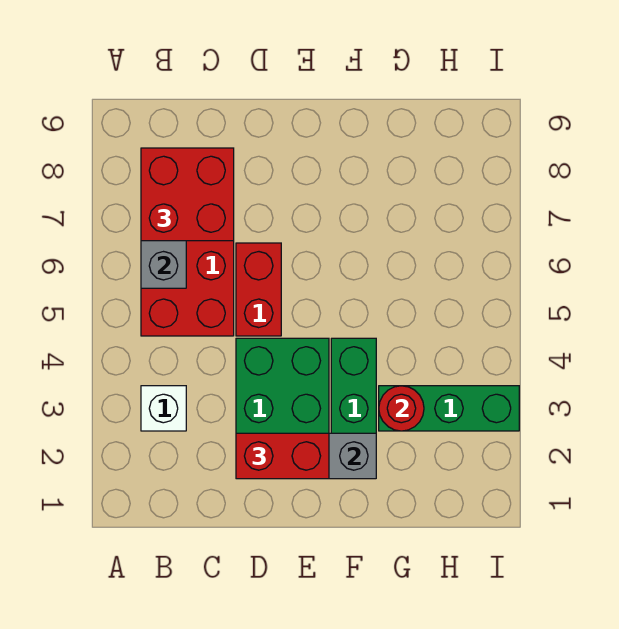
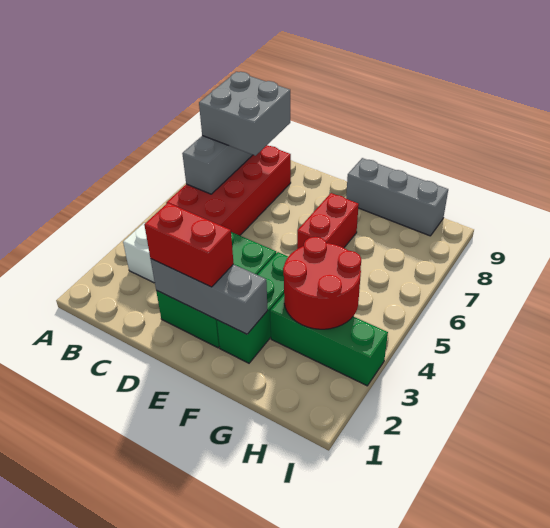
red brick B7:C8 level 3 -> grey brick B7:C8 level 3
red brick D5:D6 level 1 -> red brick F6:F7 level 1
none -> grey brick F9:H9 level 1
red round brick G3 level 2 -> red round brick G3:H4 level 2

